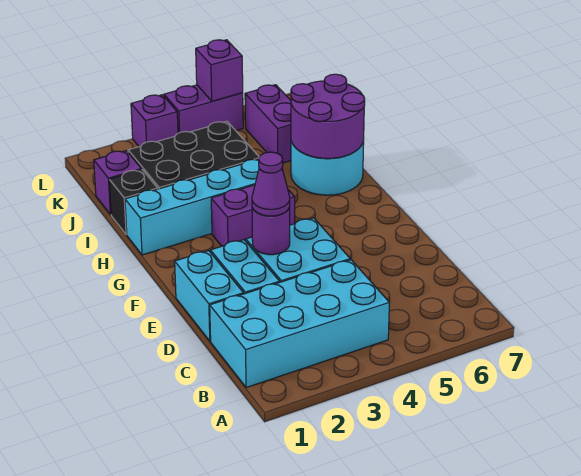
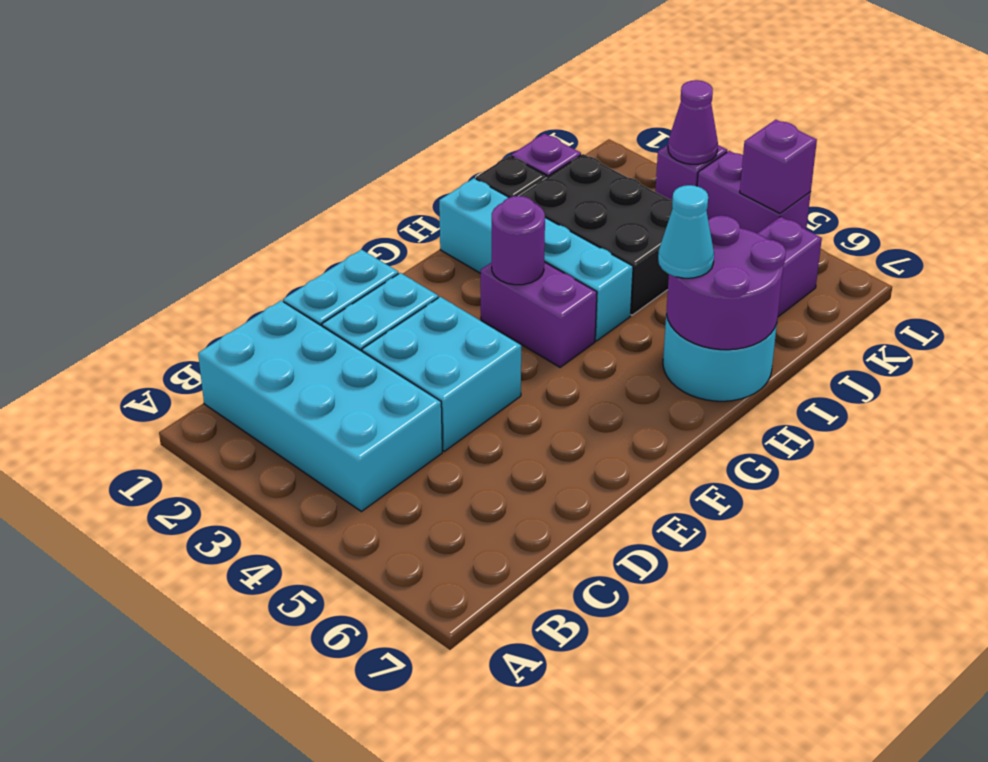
purple round brick E3 level 2 -> purple round brick G3 level 2
purple cone E3 level 3 -> purple cone L3 level 2
none -> cyan cone H6 level 3

